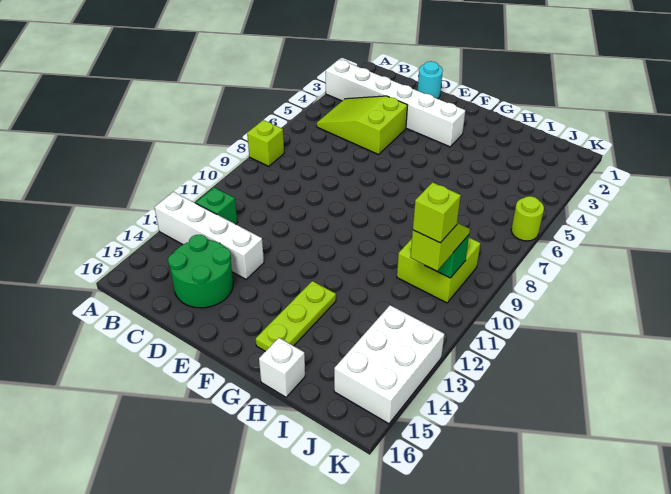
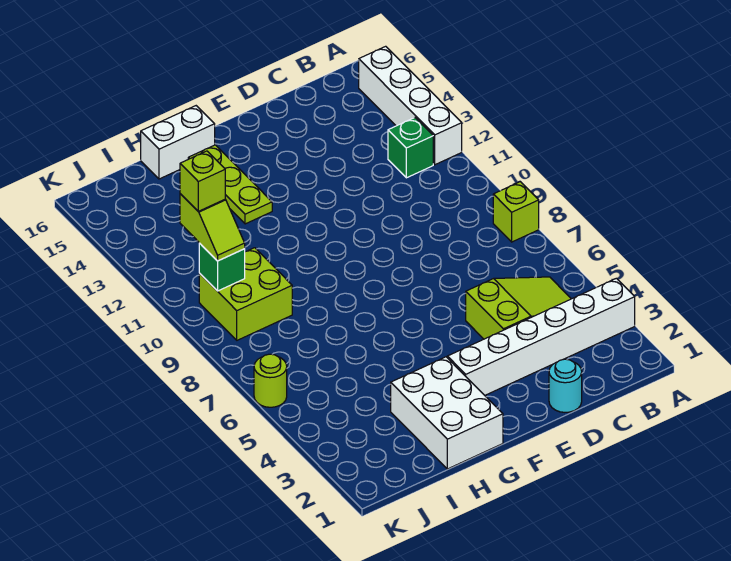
white brick A13:D13 level 1 -> white brick A12:A15 level 1
green round brick C14:D15 level 1 -> none
white brick H16 level 1 -> white brick G16:H16 level 1
white brick J13:K15 level 1 -> white brick G1:H3 level 1

